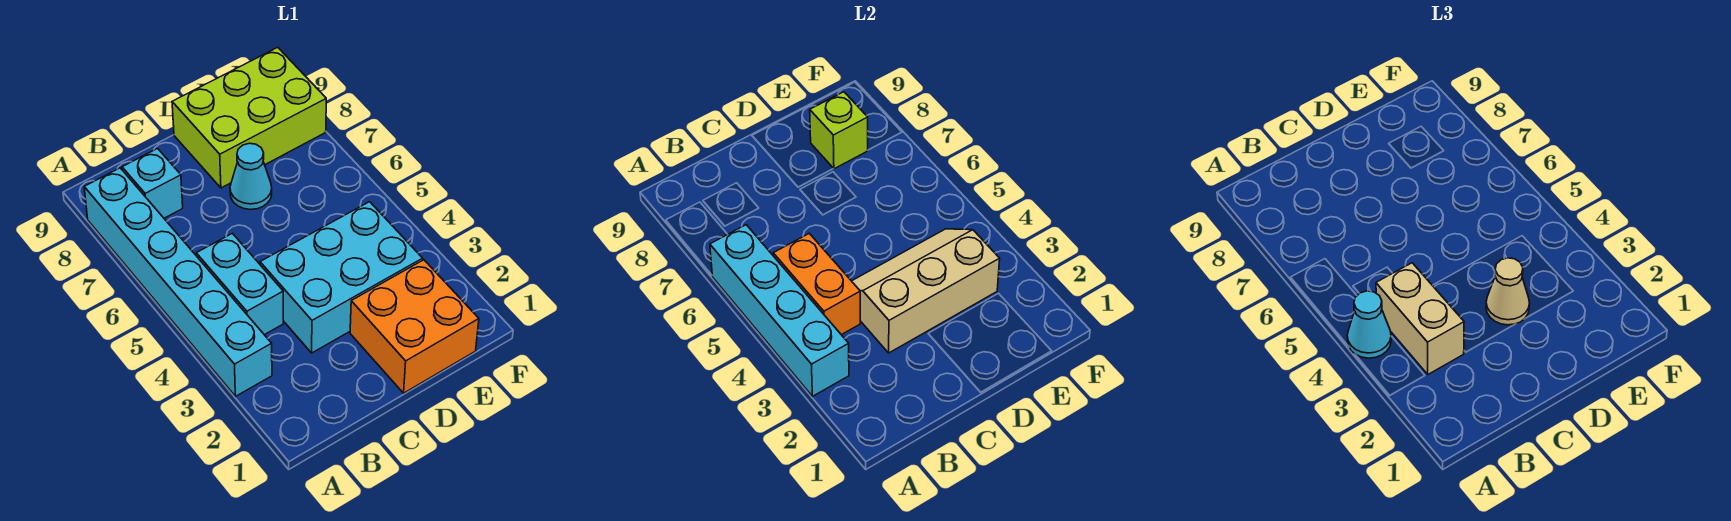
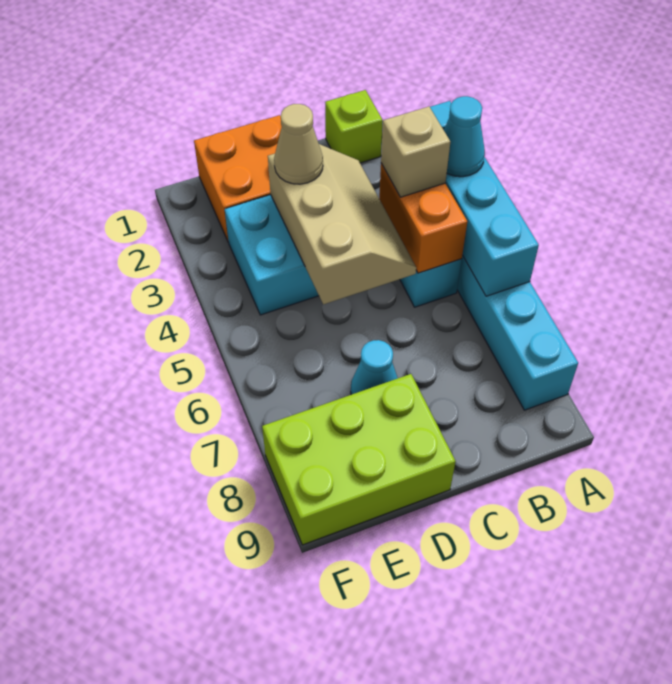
tan brick B3:B4 level 3 -> tan brick B4 level 3
cyan brick B8 level 1 -> none
tan slope C3:E4 level 2 top 3 -> tan slope C3:D5 level 2 top D
lime brick E8 level 2 -> lime brick B1 level 1

